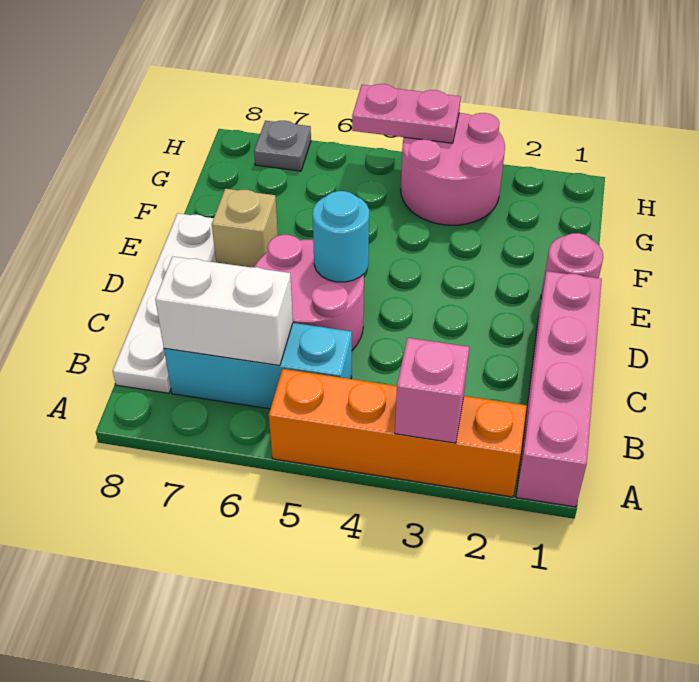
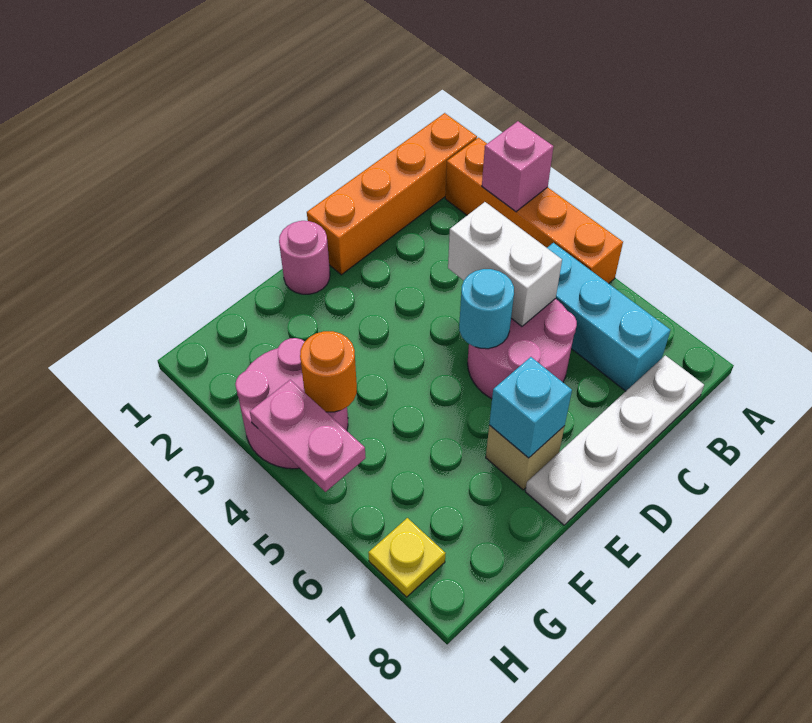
pink brick A1:D1 level 1 -> orange brick A1:D1 level 1
white brick B6:B7 level 2 -> white brick C4:C5 level 2
none -> cyan brick E7 level 2
none -> orange round brick G4 level 2
grey plate H7 level 1 -> yellow plate H7 level 1

